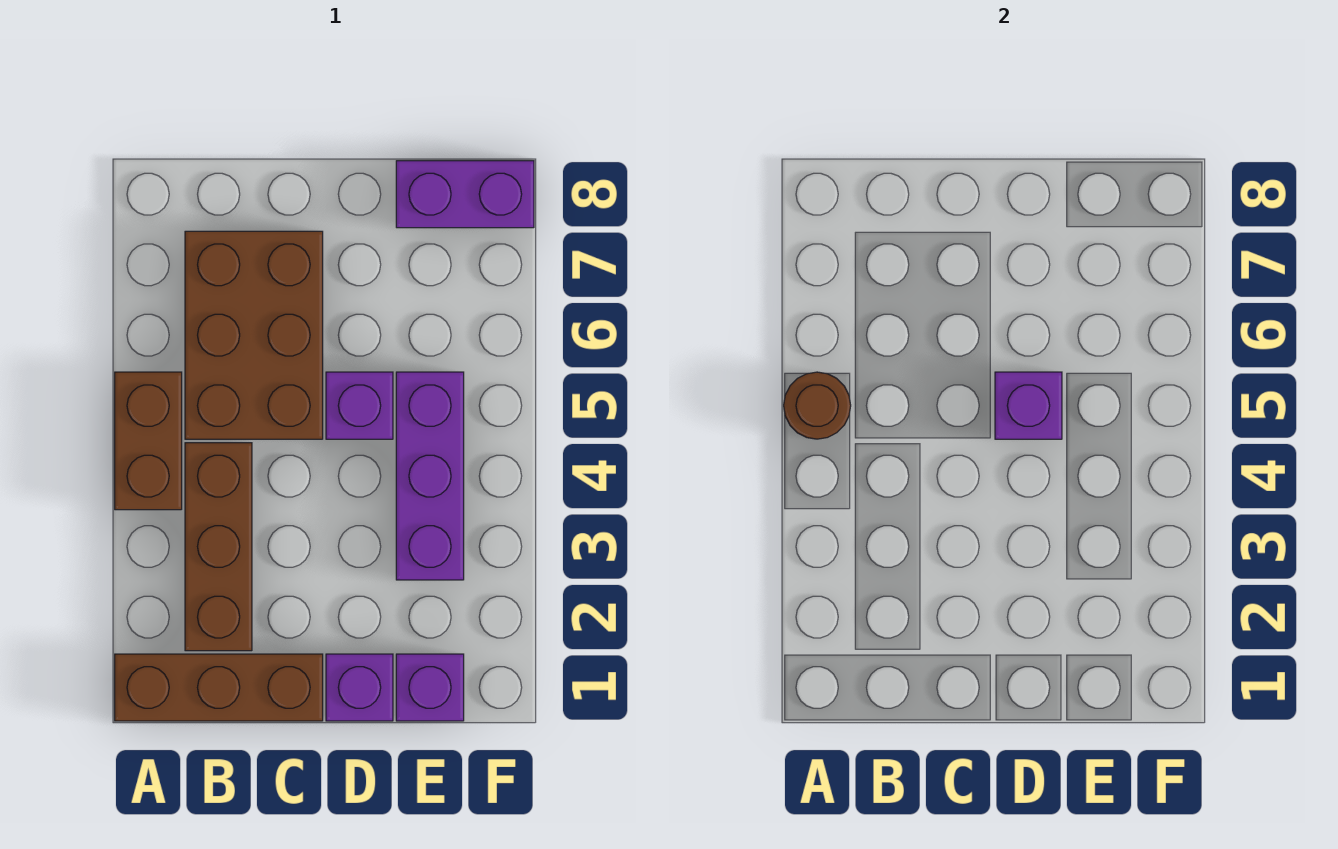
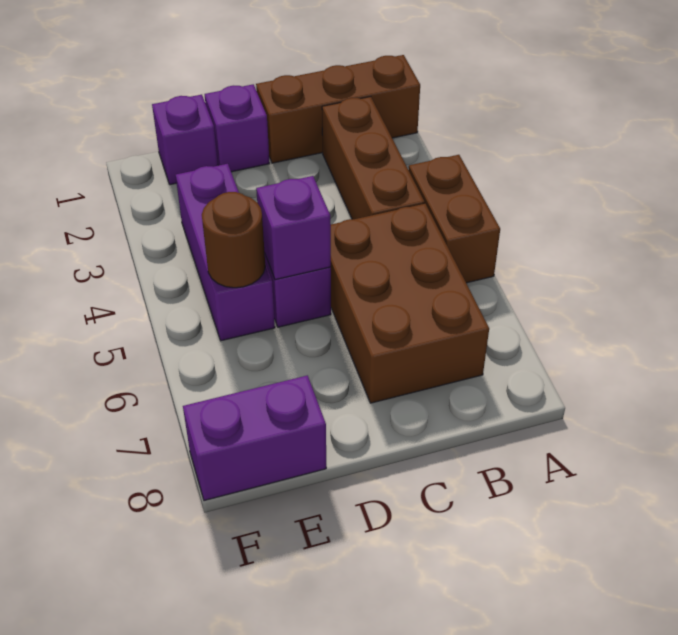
brown round brick A5 level 2 -> brown round brick E5 level 2

